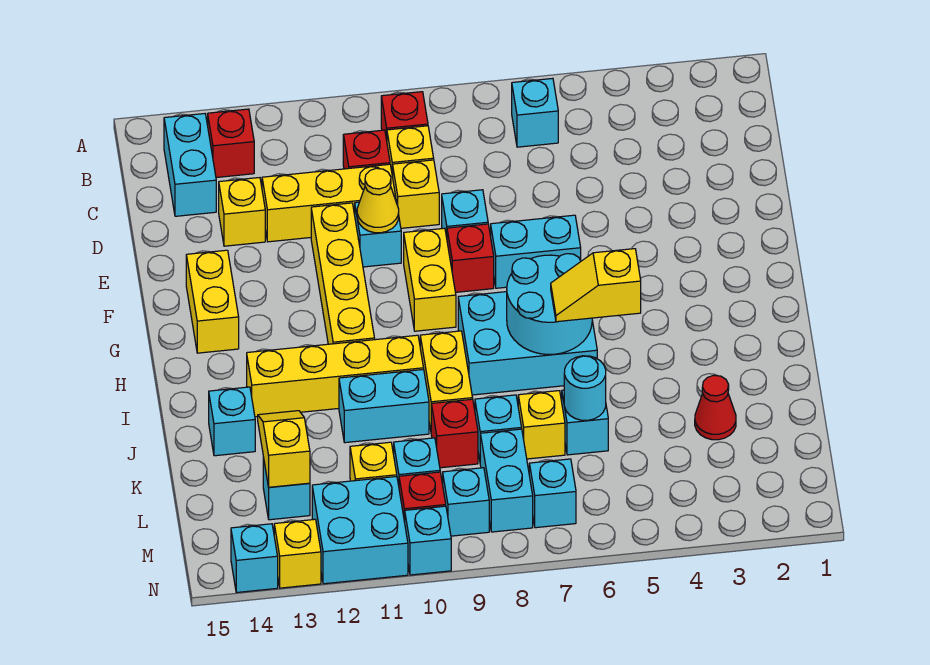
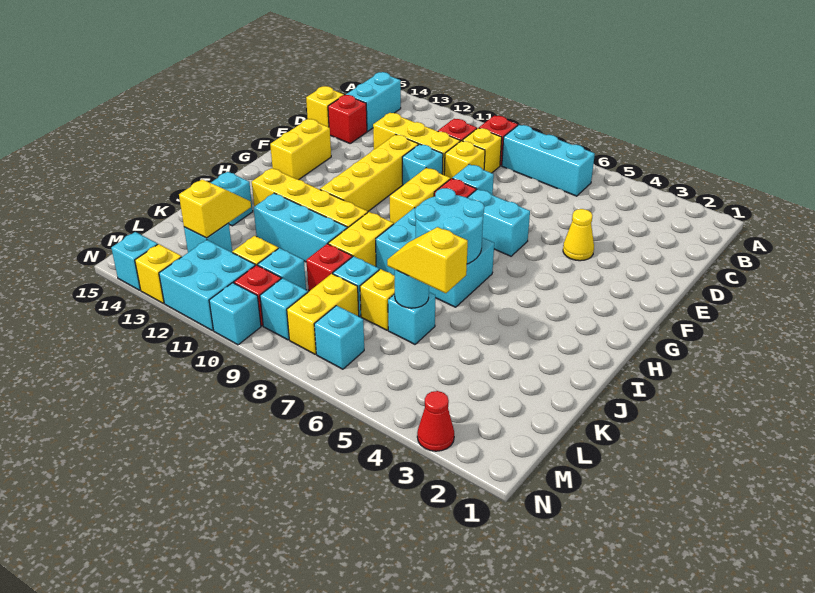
cyan brick B6 level 1 -> cyan brick B6:B8 level 1
red brick B13 level 1 -> red brick D14 level 1
yellow brick D13 level 1 -> yellow brick D15 level 1
yellow cone E10 level 2 -> yellow cone E4 level 1
yellow slope I5:I6 level 3 top 5 -> yellow slope K5:K6 level 3 top 5
cyan brick J10:J11 level 1 -> cyan brick J10:J12 level 1
red cone K3 level 1 -> red cone N3 level 1
cyan brick L8:M8 level 1 -> yellow brick L8:M8 level 1

